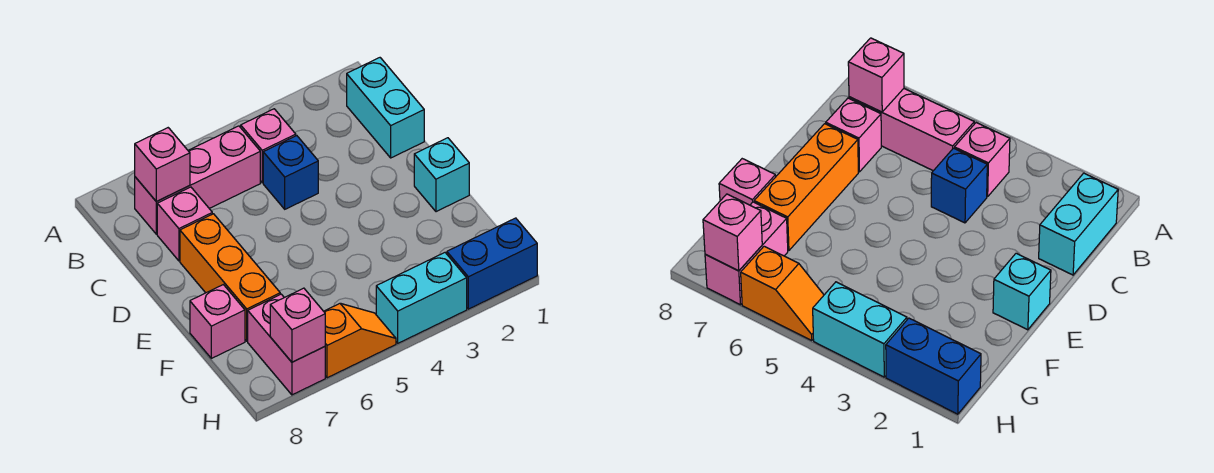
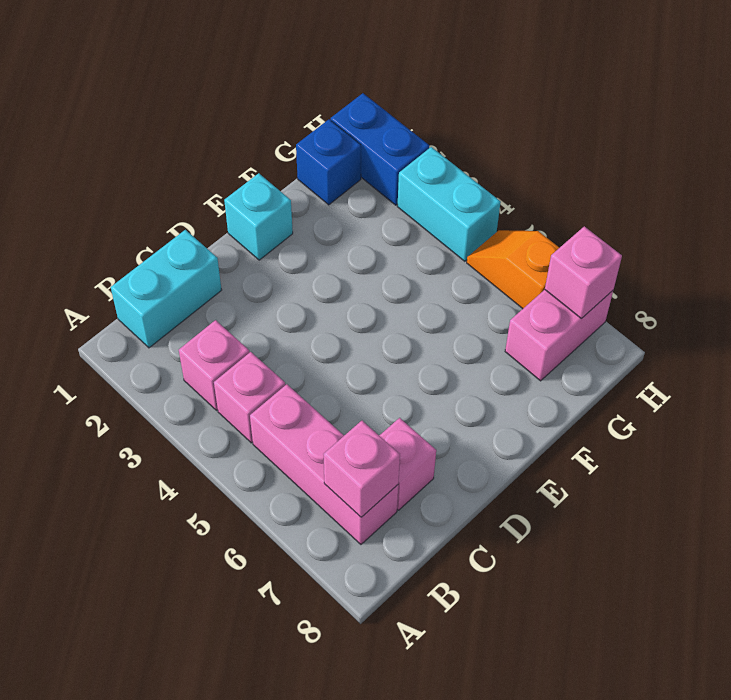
blue brick C4 level 1 -> blue brick G1 level 1
orange brick D7:F7 level 1 -> none
pink brick F8 level 1 -> pink brick B3 level 1

